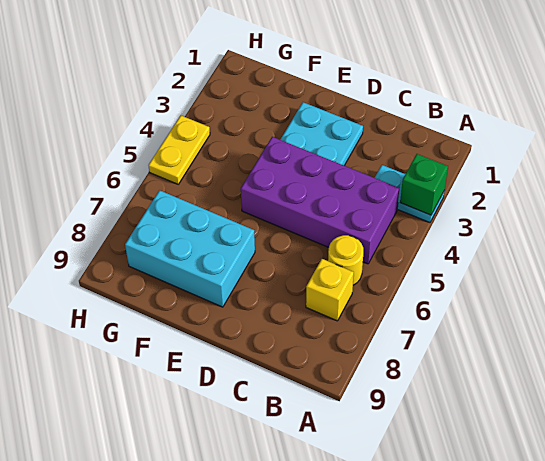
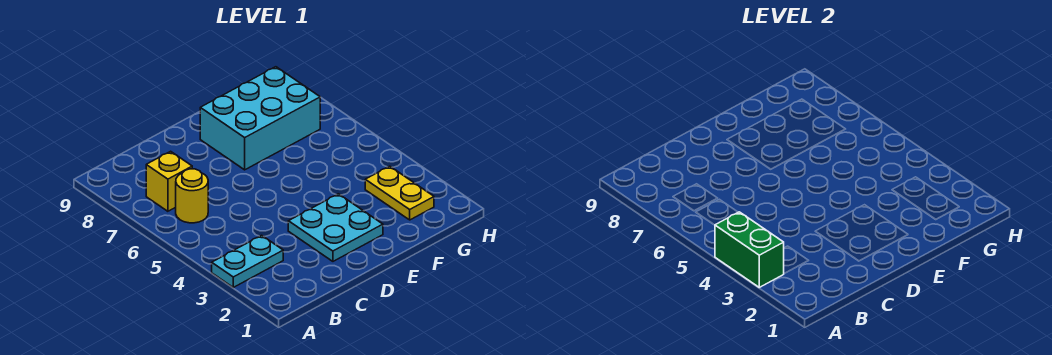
green brick A3 level 2 -> green brick A3:A4 level 2
purple brick B4:E5 level 1 -> none
yellow plate H4:H5 level 1 -> yellow plate G2:G3 level 1

